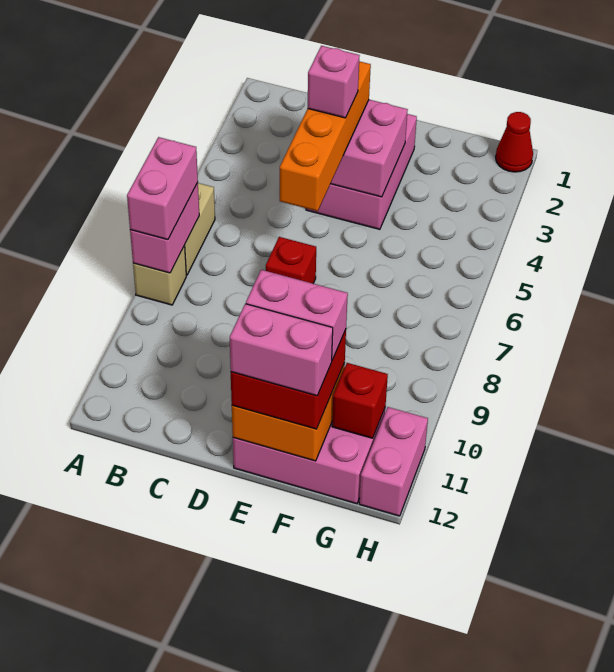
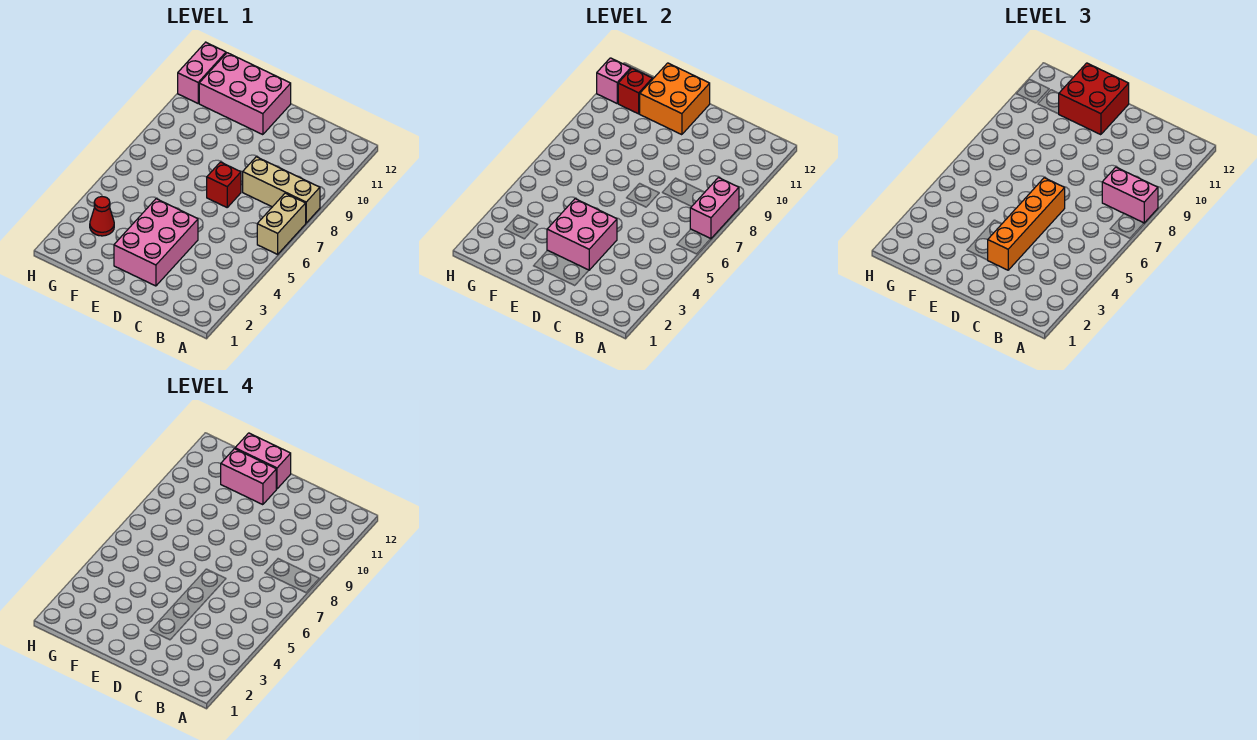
pink brick A7:A8 level 3 -> pink brick A8:B8 level 3
tan brick A8 level 1 -> tan brick A8:C8 level 1
pink brick D4 level 4 -> pink brick H11 level 2
red cone H1 level 1 -> red cone G3 level 1

